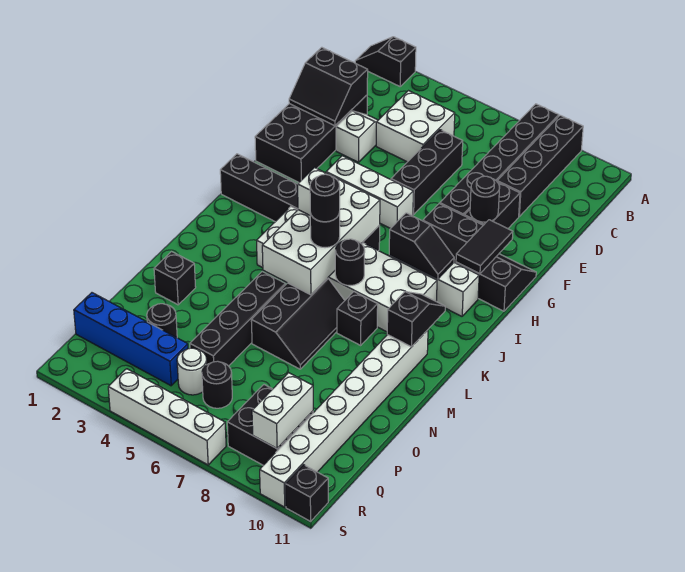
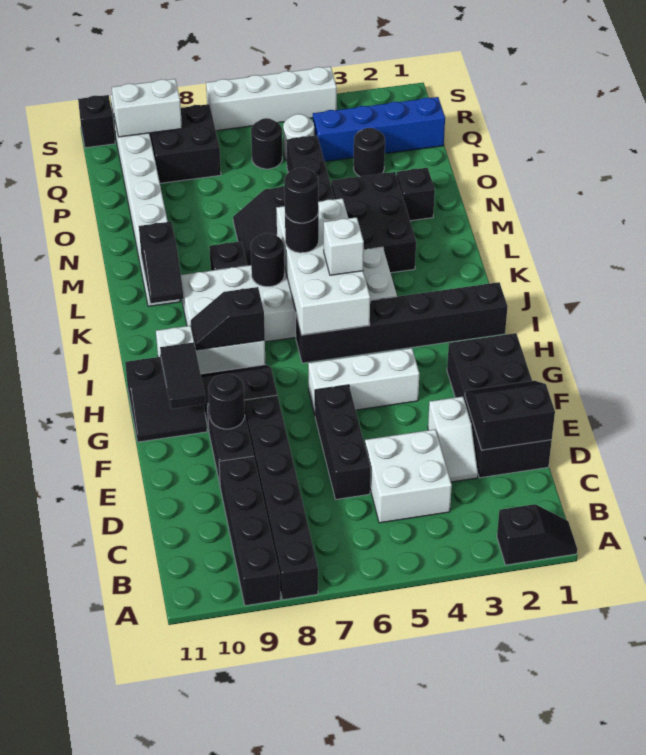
none -> black brick L3:N4 level 1
white brick Q9:R9 level 2 -> white brick R9:R10 level 2

